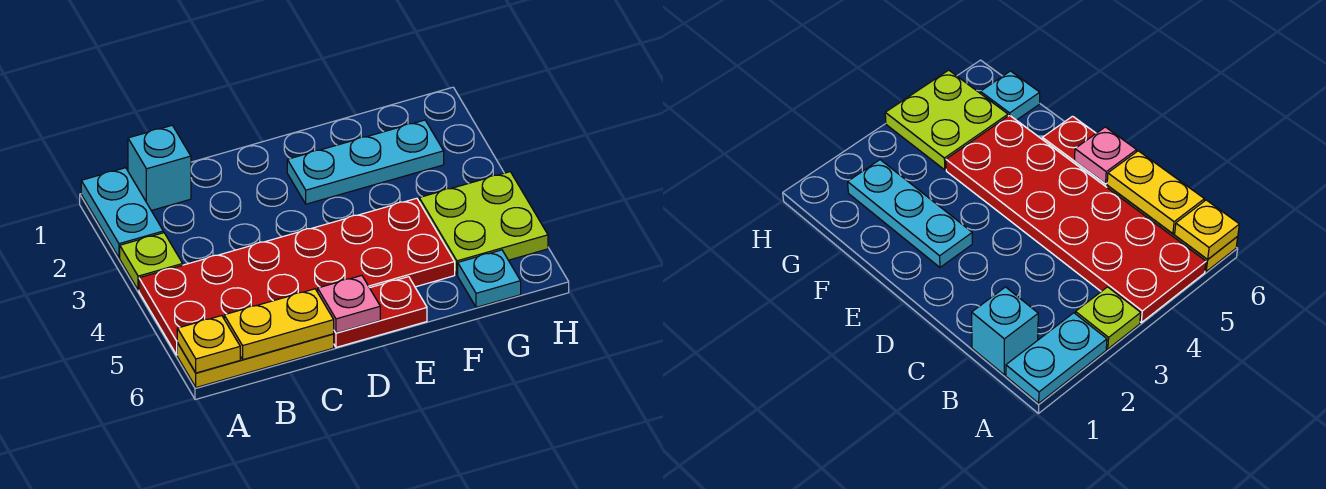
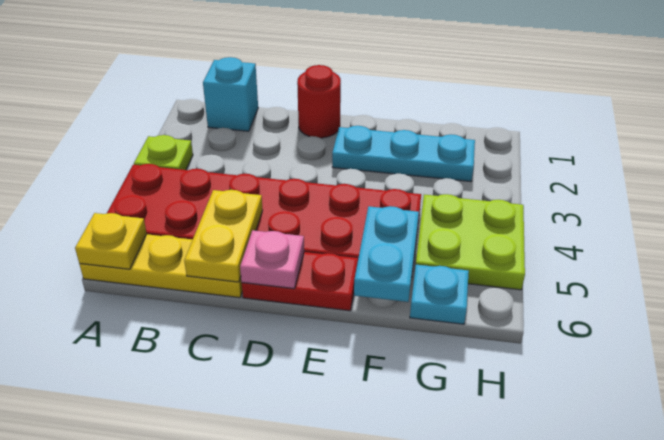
cyan plate A1:A2 level 1 -> cyan plate F5:F6 level 2
yellow plate B6:C6 level 2 -> yellow plate C5:C6 level 2
none -> red round brick D1 level 1

